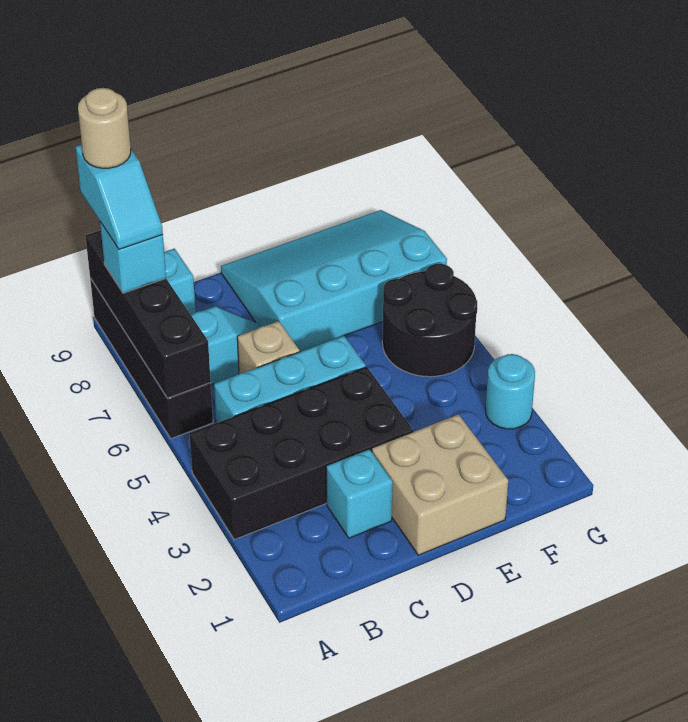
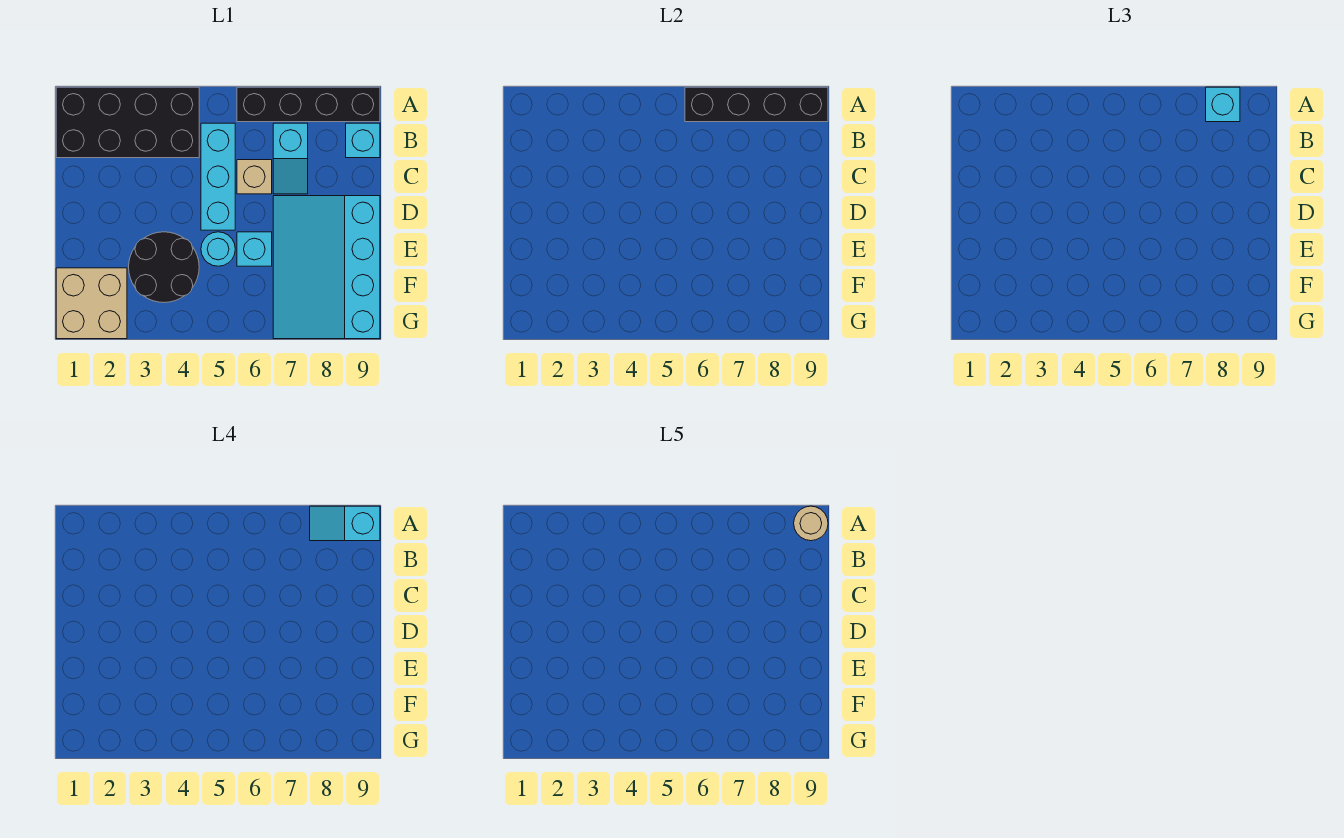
black brick A3:D4 level 1 -> black brick A1:B4 level 1
cyan brick C2 level 1 -> cyan brick E6 level 1
tan brick D1:E2 level 1 -> tan brick F1:G2 level 1
cyan slope D7:G9 level 1 top 7 -> cyan slope D7:G9 level 1 top 9
black round brick F5:G6 level 1 -> black round brick E3:F4 level 1
cyan round brick G3 level 1 -> cyan round brick E5 level 1

